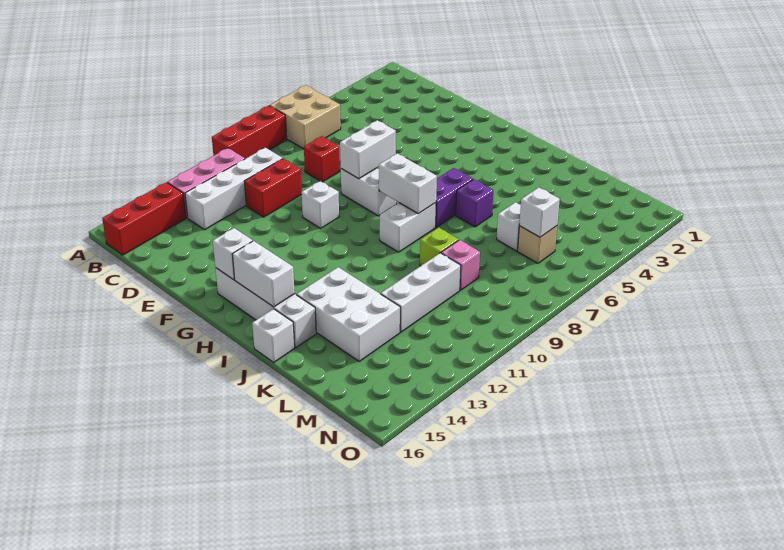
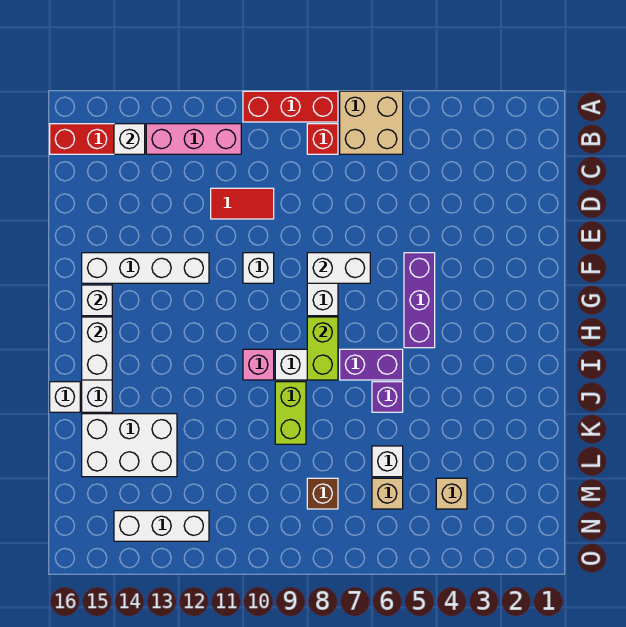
white brick C10:C13 level 1 -> white brick F12:F15 level 1
red brick D8 level 1 -> red brick B8 level 1
red brick D10:D11 level 1 -> red tile D10:D11 level 1
none -> purple brick F5:H5 level 1
white brick H8:I8 level 2 -> lime brick H8:I8 level 2
white brick J13:L14 level 1 -> white brick K13:L15 level 1
lime brick K9 level 1 -> lime brick J9:K9 level 1
pink brick L9 level 1 -> pink brick I10 level 1
white brick L10:L12 level 1 -> white brick N12:N14 level 1
none -> tan brick M4 level 1
white brick M6 level 2 -> white brick B14 level 2
none -> brown brick M8 level 1

